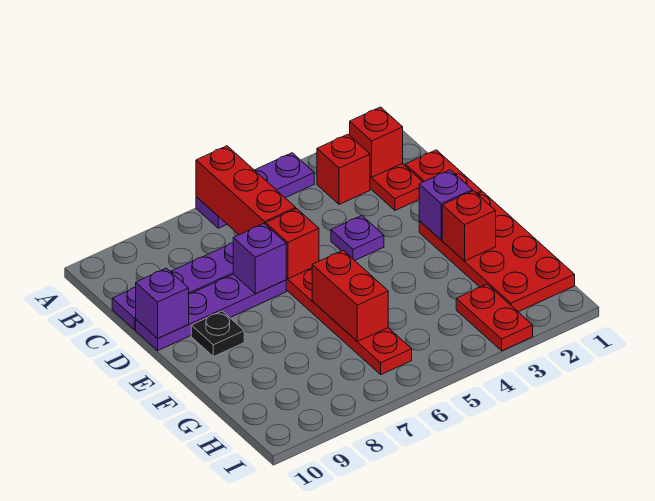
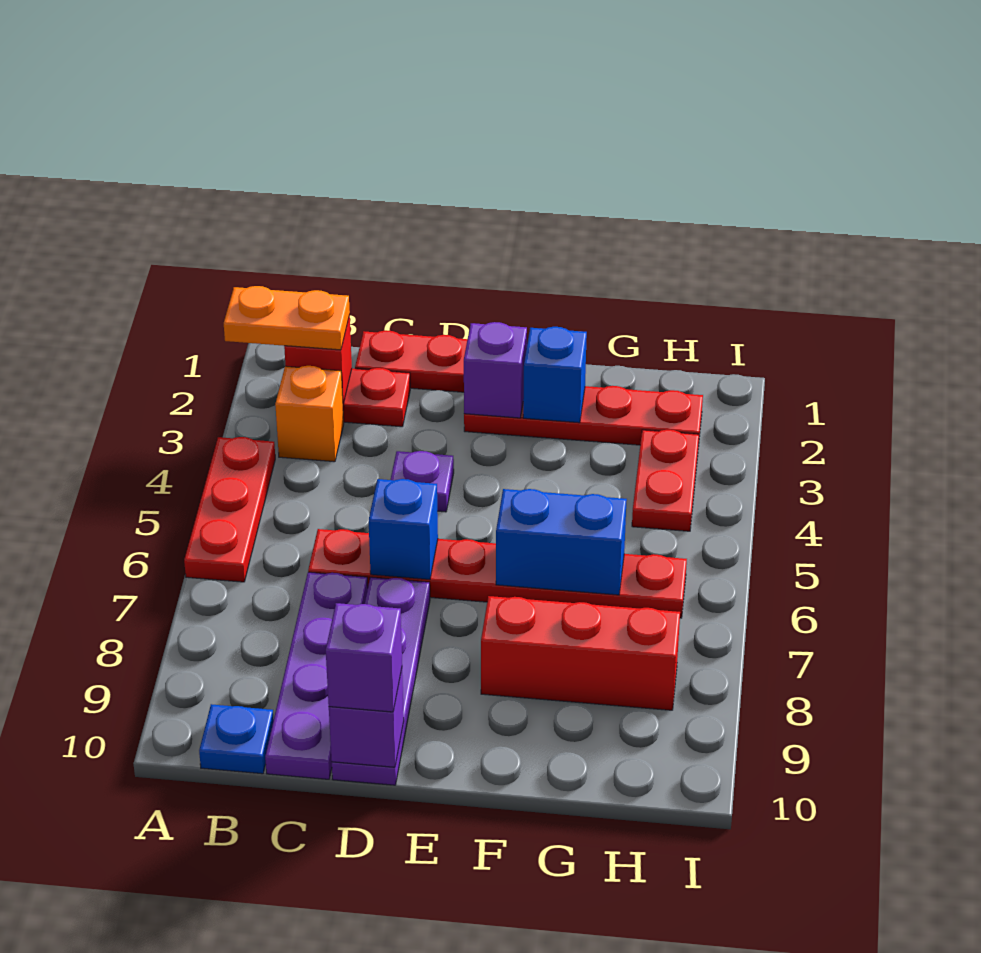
none -> orange plate A2:B2 level 3
purple plate A4:A6 level 1 -> red plate A4:A6 level 1
red brick A6:C6 level 2 -> red brick F8:H8 level 1
red brick B3 level 1 -> orange brick B3 level 1
none -> blue plate B10 level 1
red brick D6 level 2 -> blue brick D6 level 2
purple brick D7 level 2 -> purple brick D10 level 3
red plate E1:H2 level 1 -> red plate E2:H2 level 1
black plate E9 level 1 -> none
red brick F2 level 2 -> blue brick F2 level 2
red brick F6:G6 level 2 -> blue brick F6:G6 level 2
red plate H3:I3 level 1 -> red plate H3:H4 level 1

